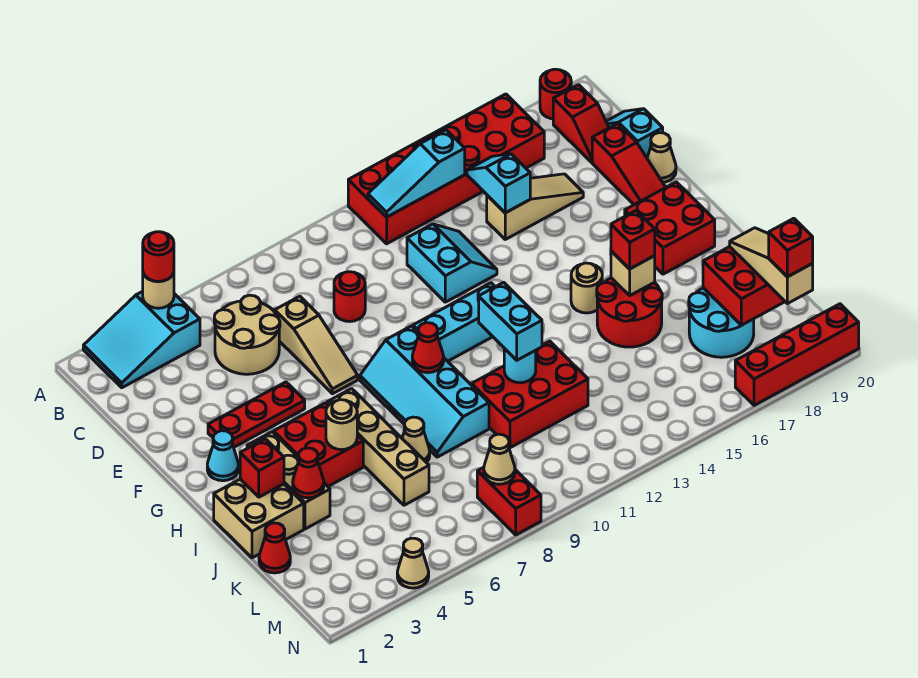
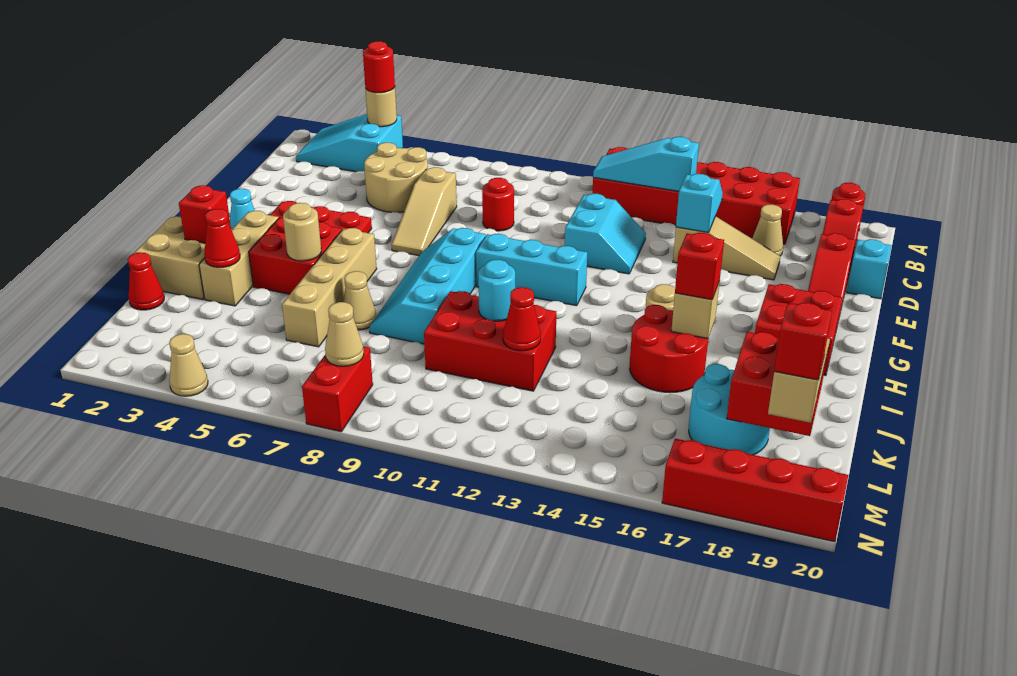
tan cone E20 level 1 -> tan cone C17 level 1
red cone H9 level 2 -> red cone K12 level 2
cyan brick I11:J11 level 3 -> none

